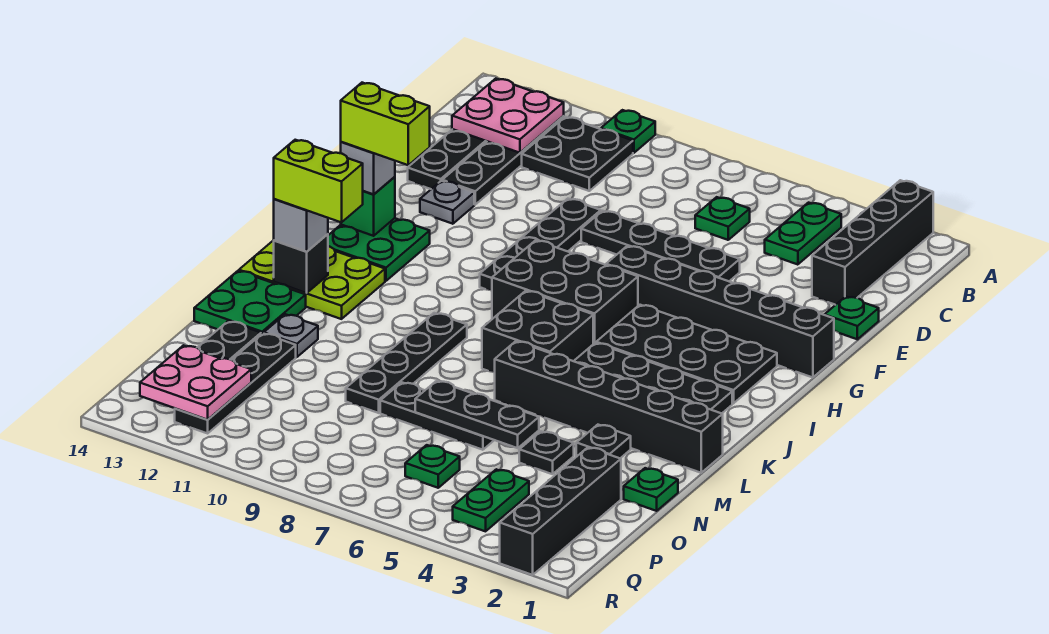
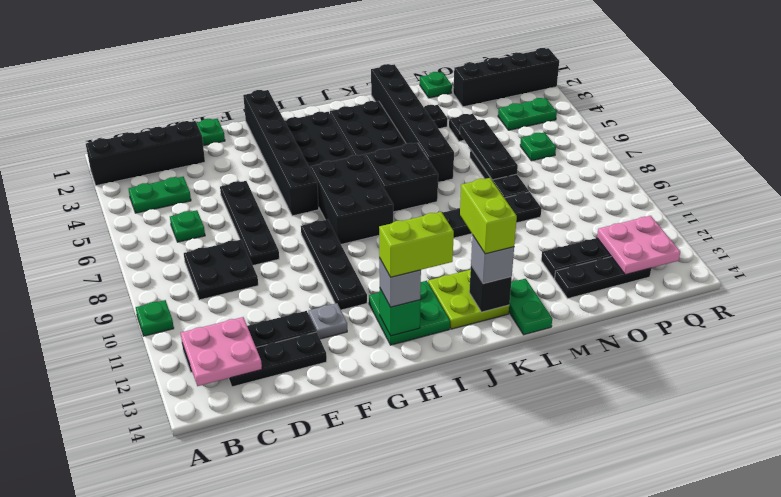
black plate B10:C11 level 1 -> black plate C8:D9 level 1
black plate E9:H9 level 1 -> black plate G8:G11 level 1
lime brick H12:H13 level 4 -> lime brick H13:I13 level 4
lime plate J12:K14 level 1 -> lime plate J12:K13 level 1
green plate L13:M14 level 1 -> green plate L13:L14 level 1
grey plate M12 level 1 -> none

